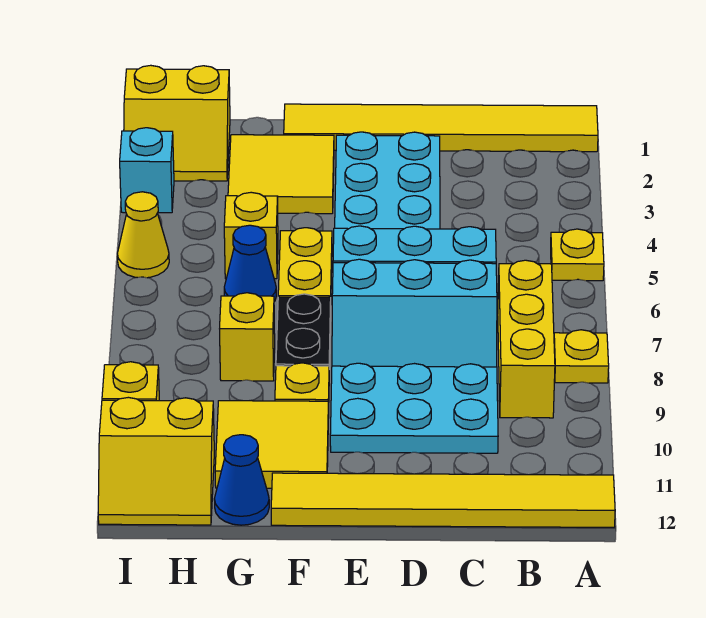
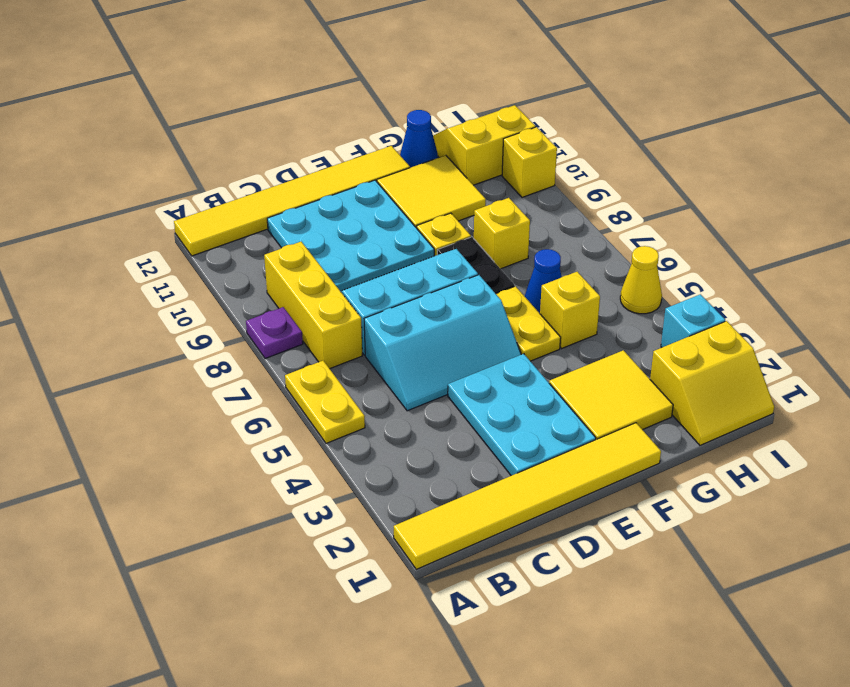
yellow plate A5 level 1 -> yellow plate A5:A6 level 1
yellow plate A8 level 1 -> purple plate A8 level 1
cyan plate C9:E10 level 1 -> cyan plate C9:E11 level 1
yellow slope H1:I2 level 1 top 1 -> yellow slope H1:I2 level 1 top 2

